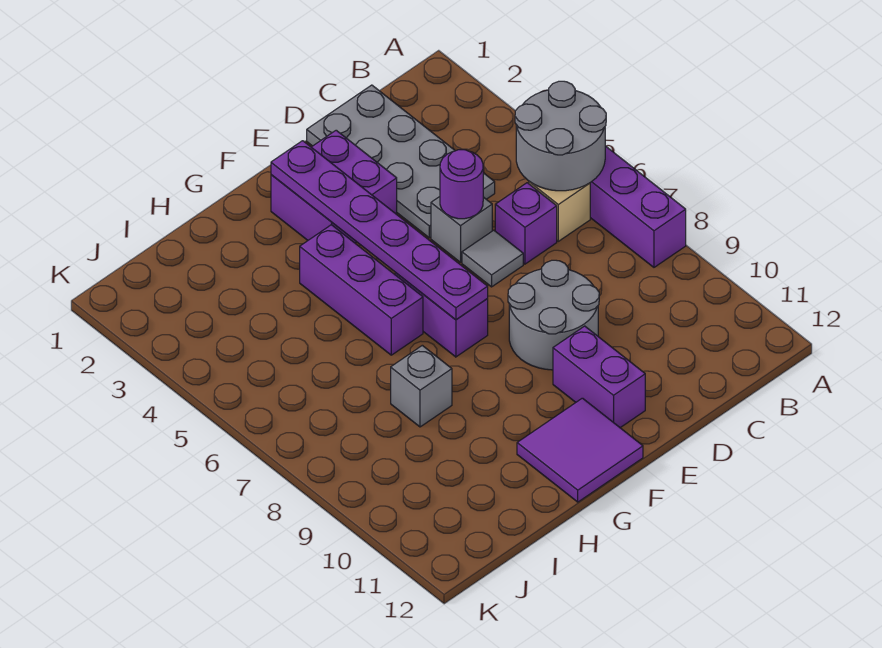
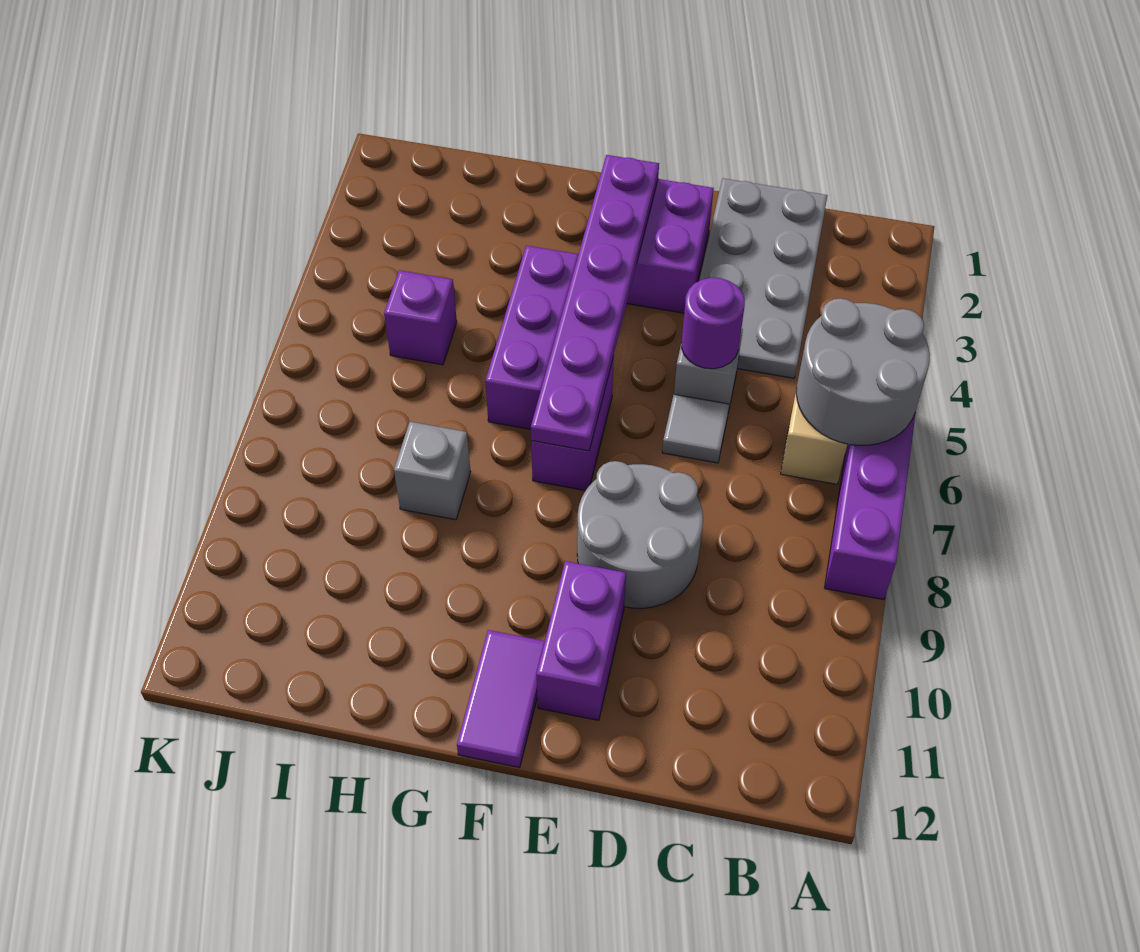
purple brick C6 level 1 -> purple brick I5 level 1
purple tile F11:G12 level 1 -> purple tile F11:F12 level 1

